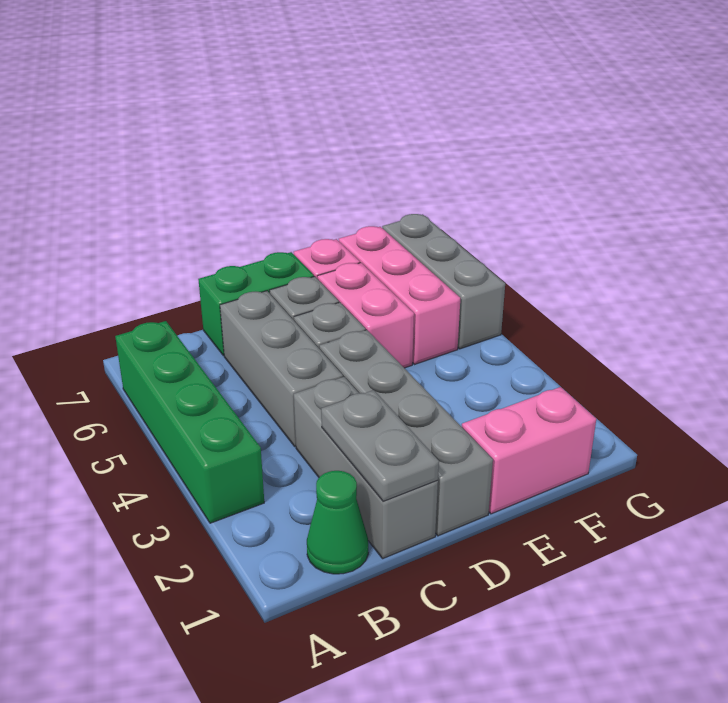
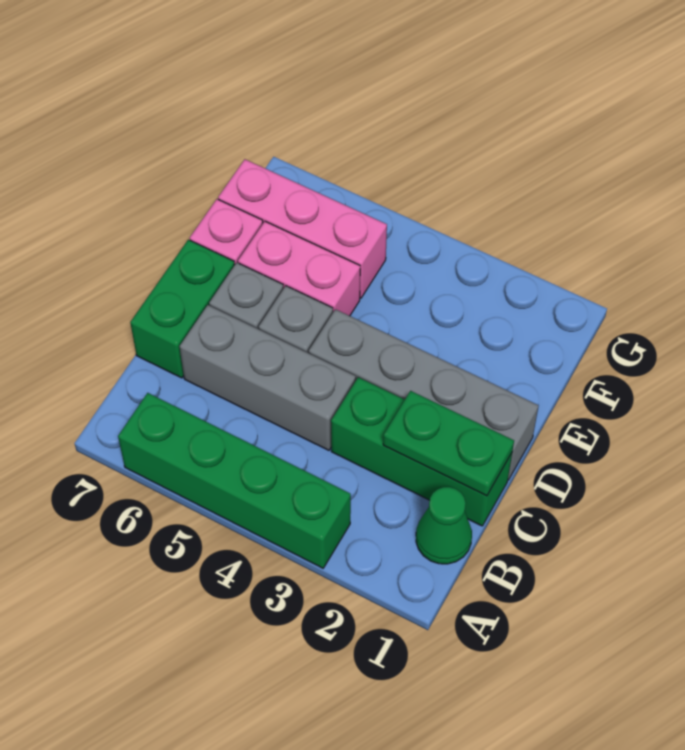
grey brick C1:C3 level 1 -> green brick C1:C3 level 1
grey plate C1:C2 level 2 -> green plate C1:C2 level 2
pink brick E1:F1 level 1 -> none
grey brick G5:G7 level 1 -> none

